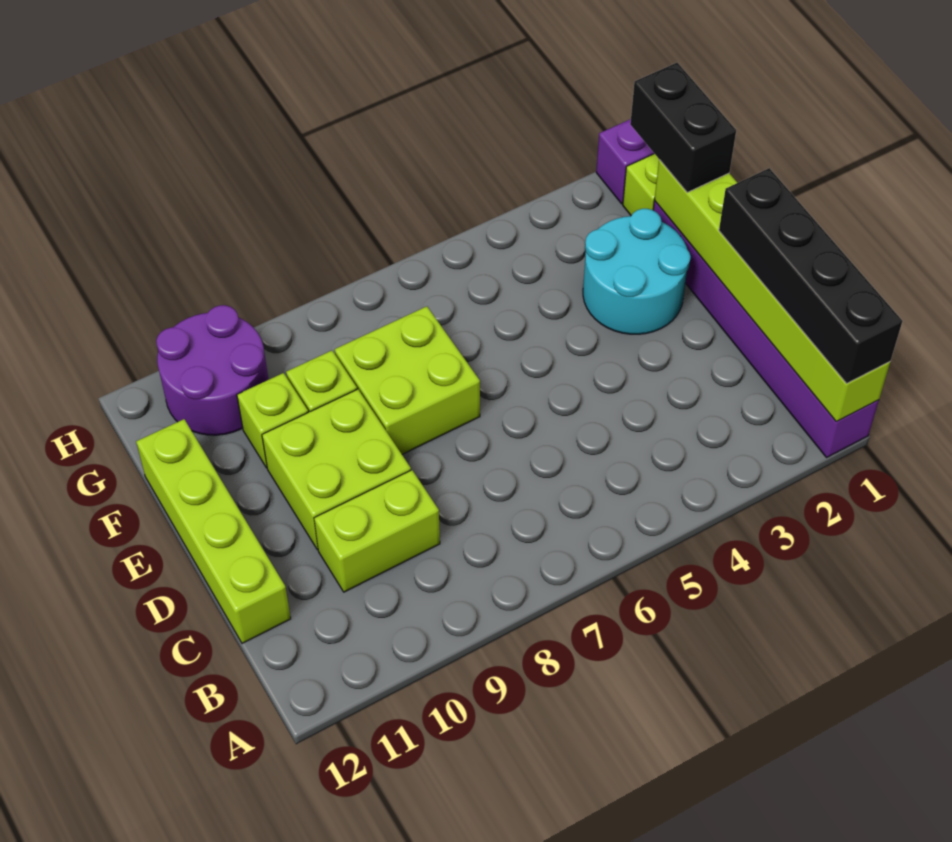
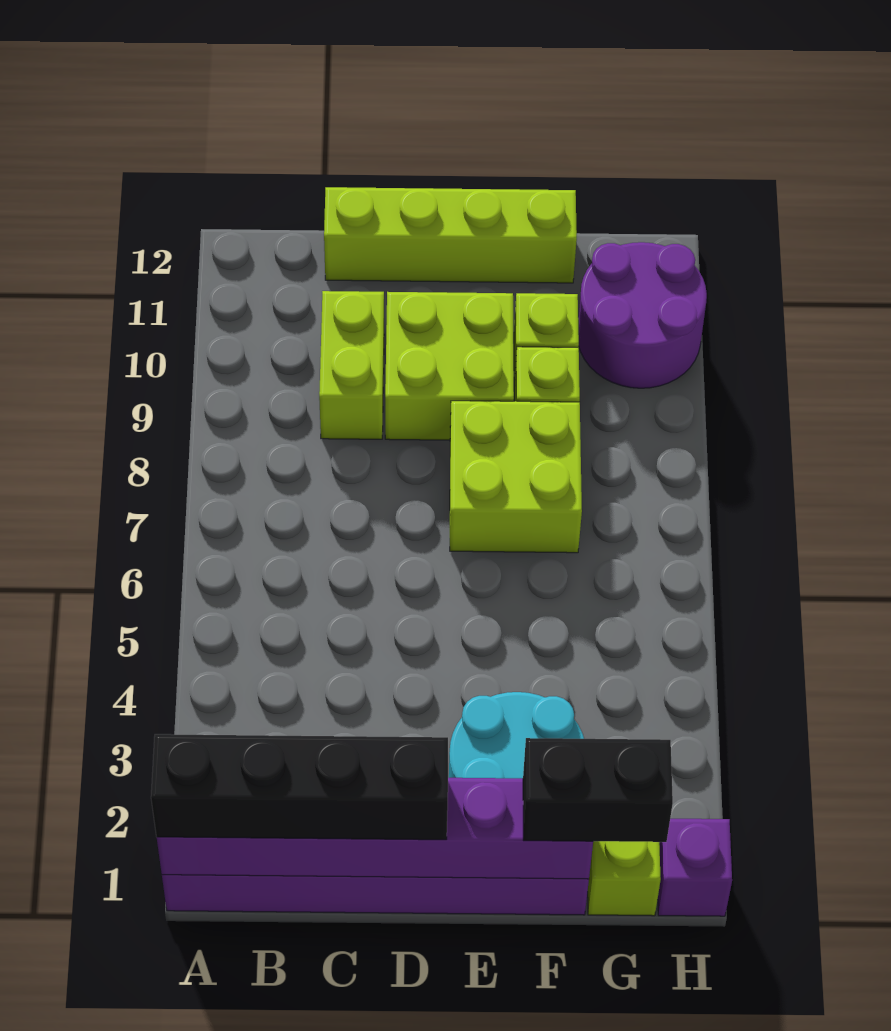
lime brick A1:F1 level 2 -> purple brick A1:F1 level 2

